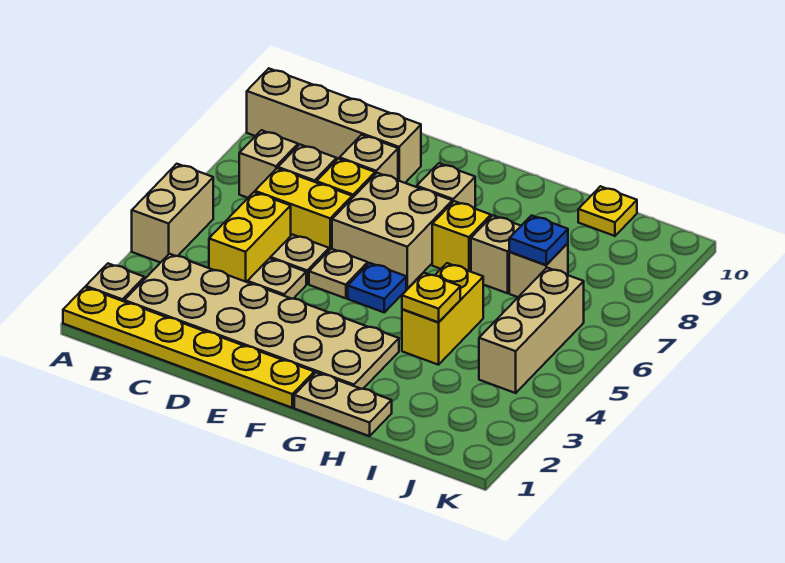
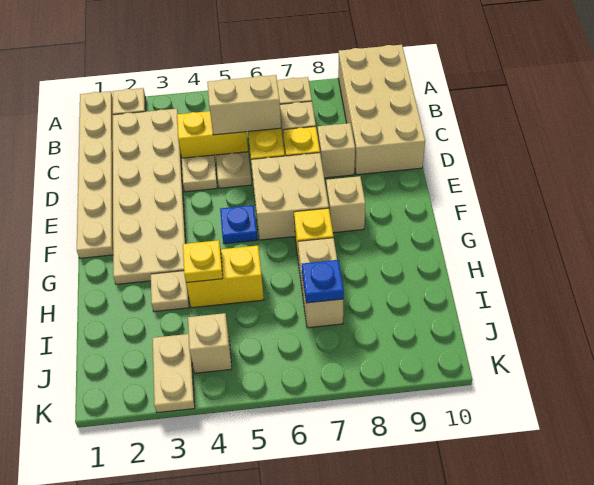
yellow plate A1:F1 level 1 -> tan plate A1:F1 level 1
tan brick A4:A5 level 1 -> tan brick C5:C6 level 2
tan brick A9:D9 level 1 -> tan brick A9:D10 level 1
tan plate E5 level 1 -> tan plate H3 level 1
tan plate G1:H1 level 1 -> tan plate J3:K3 level 1
yellow plate I10 level 1 -> none
tan brick J4:J6 level 1 -> tan brick J4 level 1

